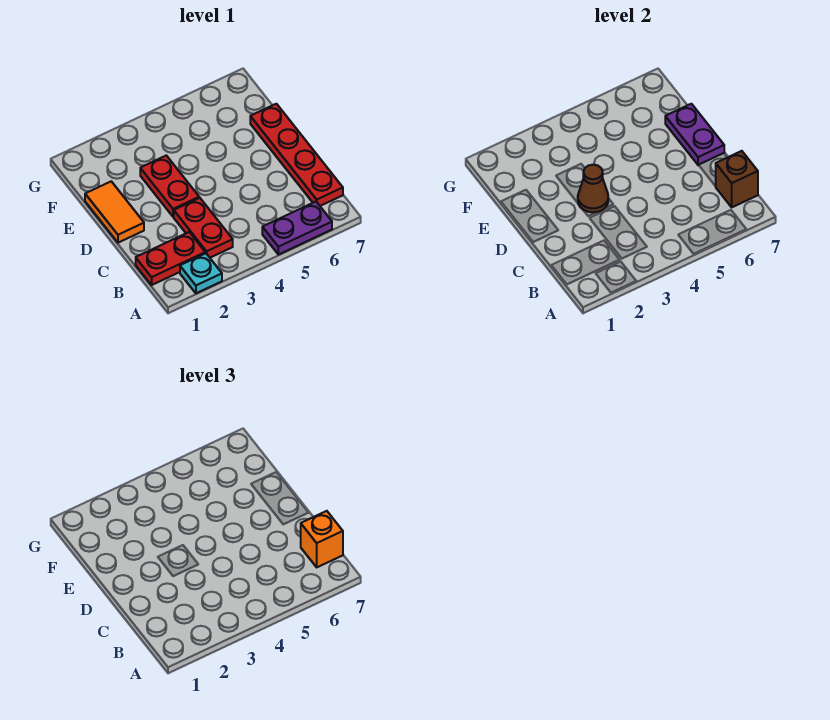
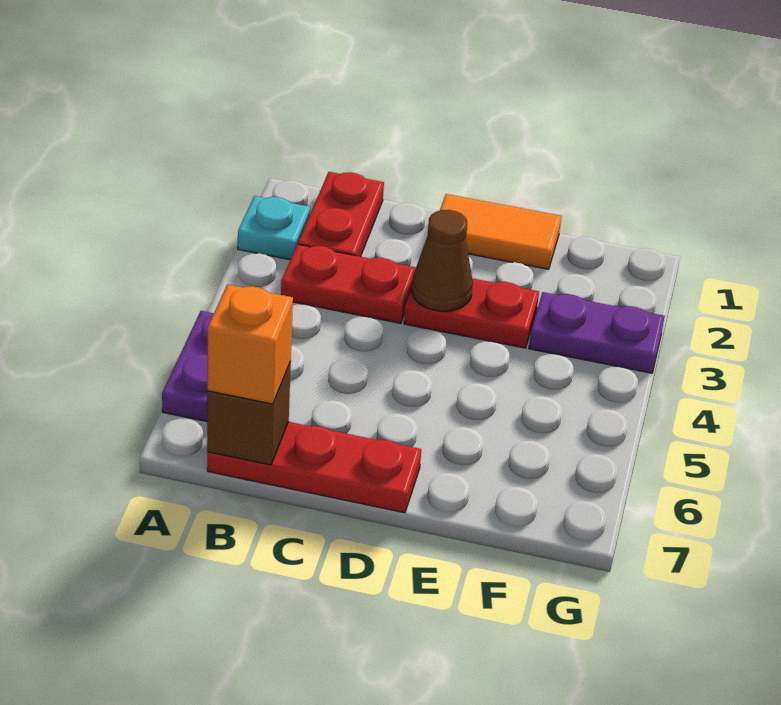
red plate B7:E7 level 1 -> red plate B7:D7 level 1
purple plate D7:E7 level 2 -> purple plate F3:G3 level 1

